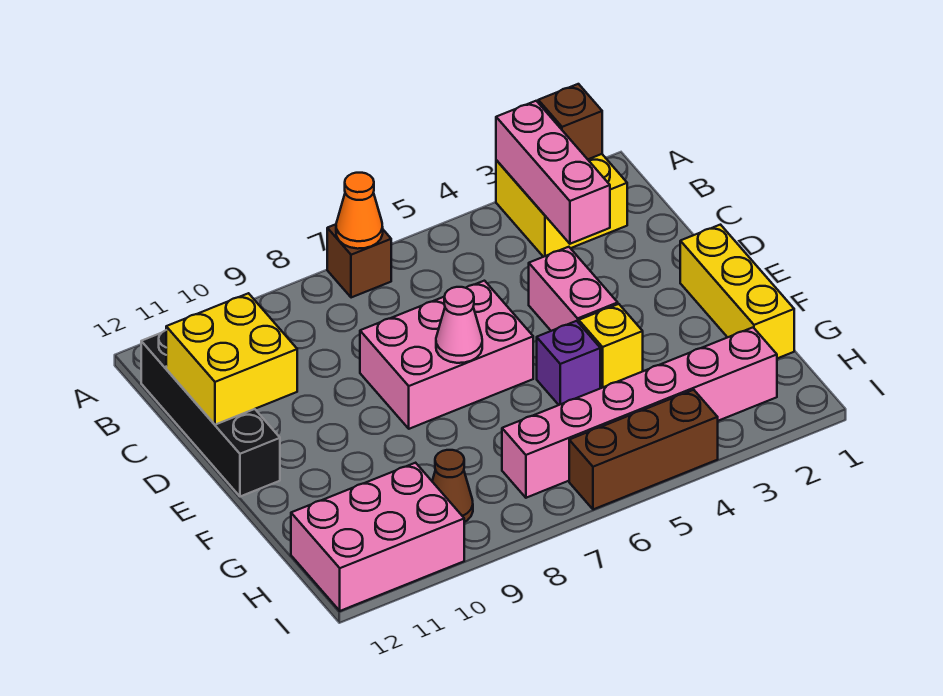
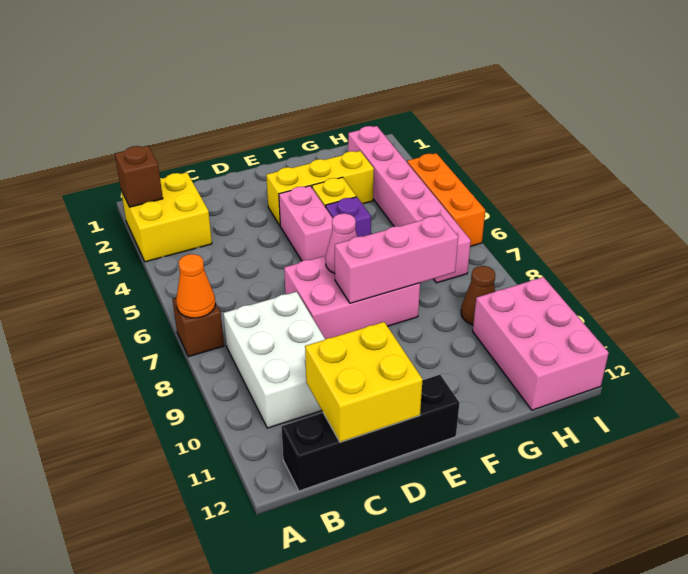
pink brick A3:C3 level 2 -> pink brick E8:G8 level 2
none -> white brick B8:C10 level 1
pink brick D4:E4 level 1 -> pink brick E4:E5 level 1
pink brick D6:E8 level 1 -> pink brick D7:F8 level 1
yellow brick E1:G1 level 1 -> yellow brick E3:G3 level 1
brown brick I4:I6 level 1 -> orange brick I4:I6 level 1

